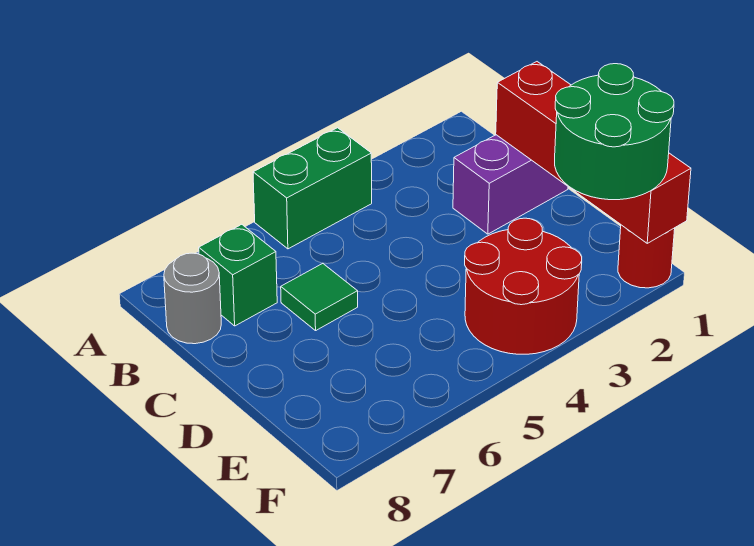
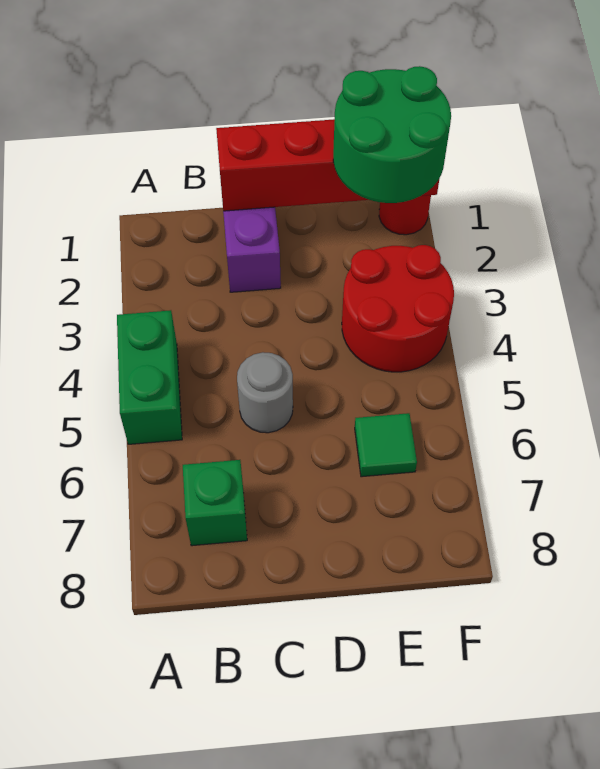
grey round brick B8 level 1 -> grey round brick C5 level 1
green tile C6 level 1 -> green tile E6 level 1

